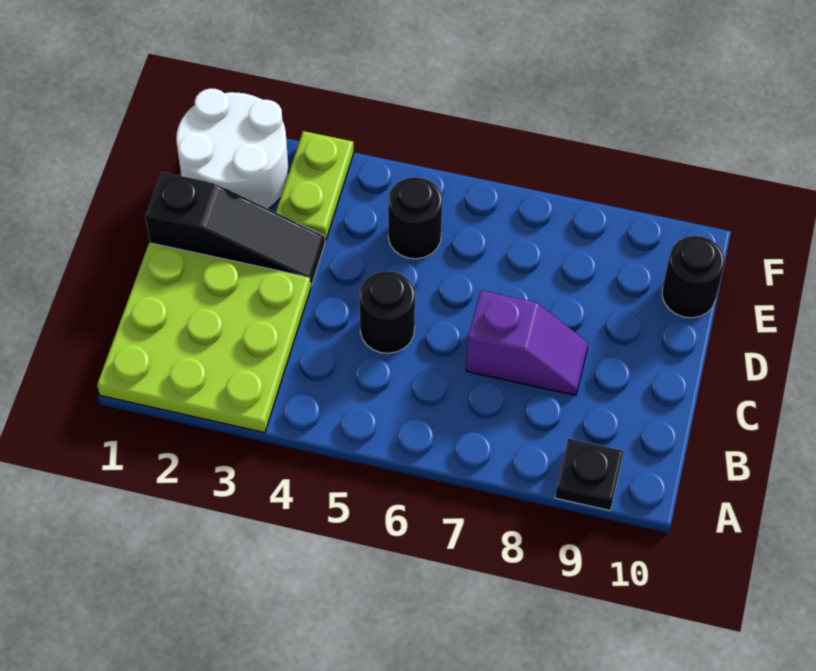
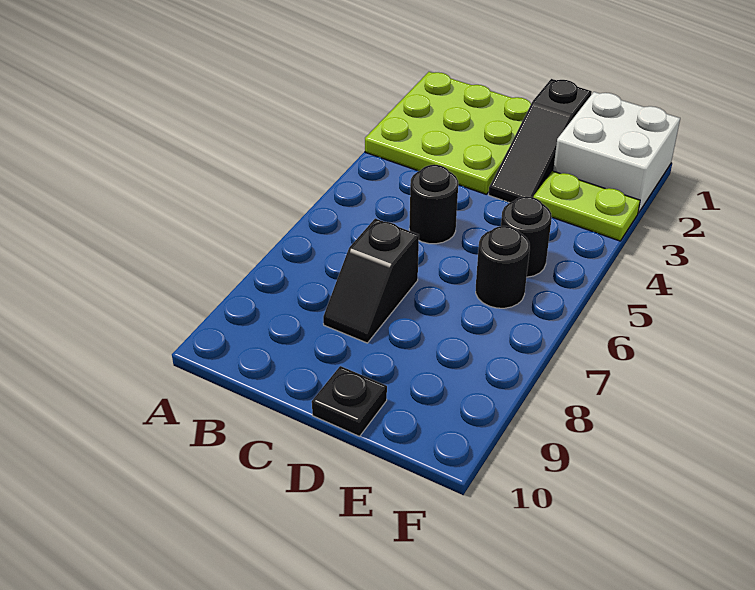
black plate A9 level 1 -> black plate D10 level 1
purple slope C7:C8 level 1 top 7 -> black slope C7:C8 level 1 top 7
white round brick E1:F2 level 1 -> white brick E1:F2 level 1
black round brick E10 level 1 -> black round brick E6 level 1

